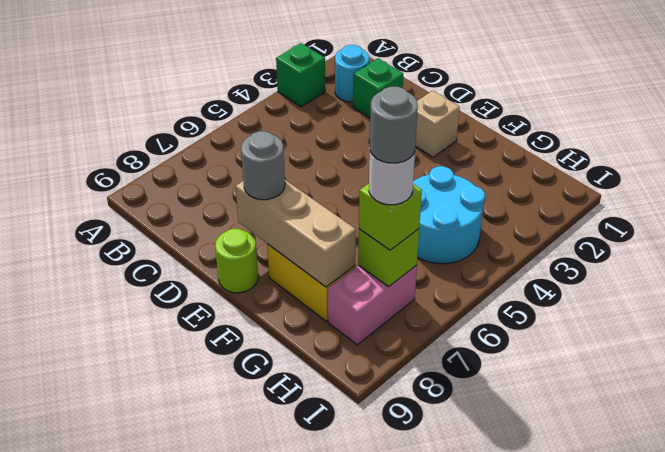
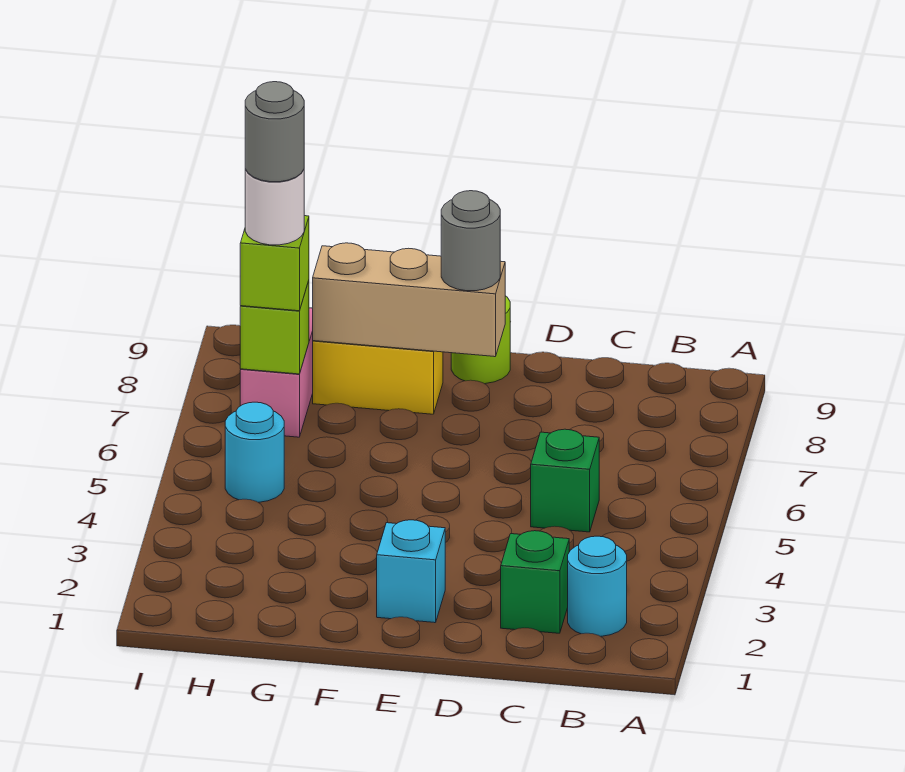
green brick A3 level 1 -> green brick C5 level 1
tan brick E2 level 1 -> cyan brick E2 level 1
cyan round brick G4:H5 level 1 -> cyan round brick H5 level 1

